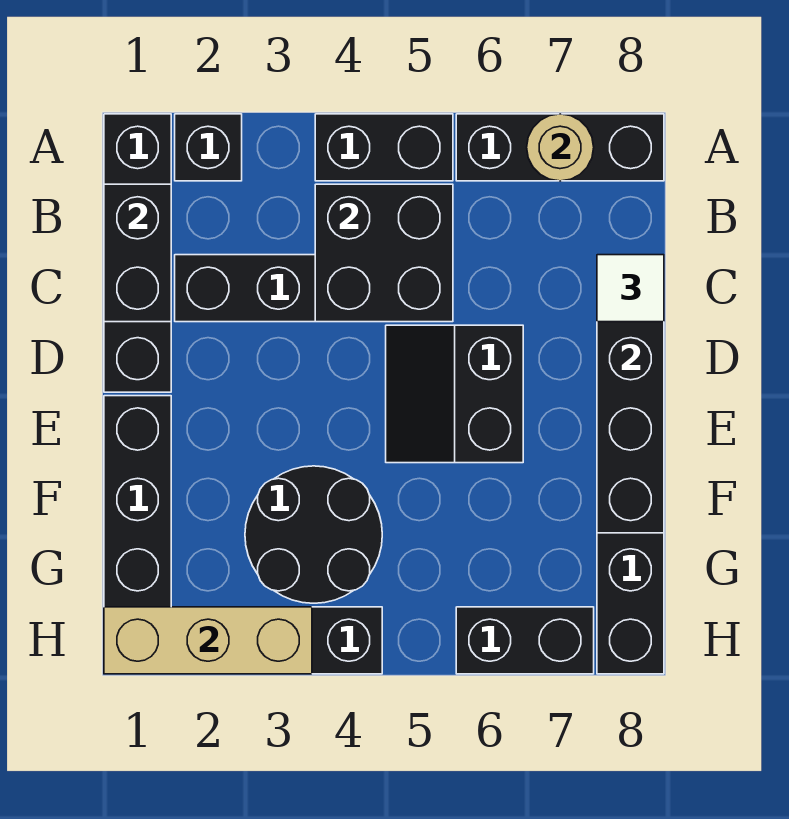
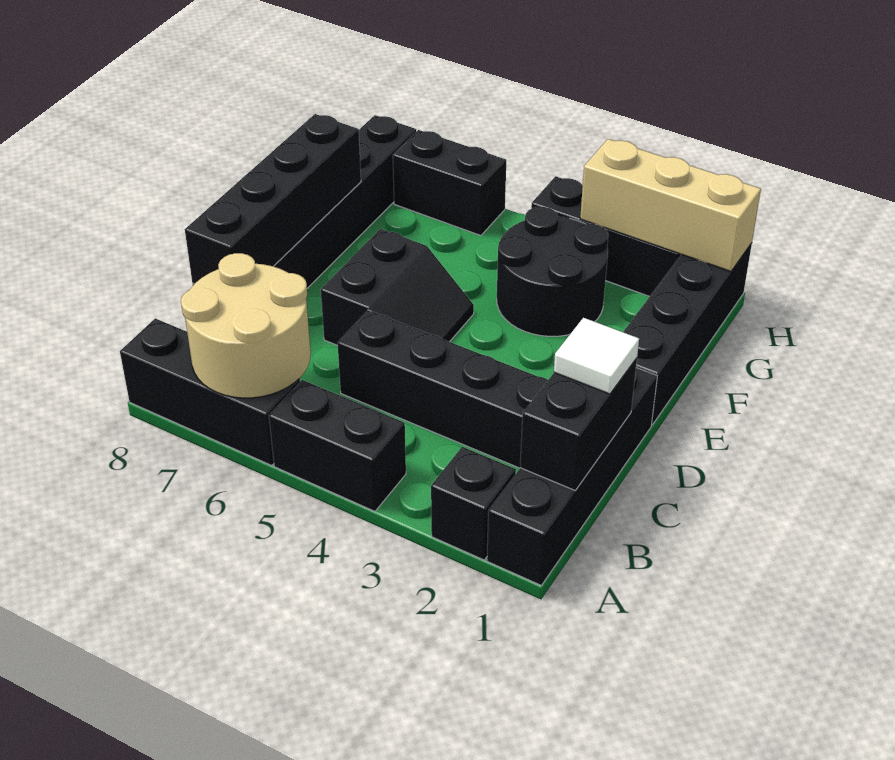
tan round brick A7 level 2 -> tan round brick A6:B7 level 2
black brick B4:C5 level 2 -> none
white tile C8 level 3 -> white tile C1 level 3

